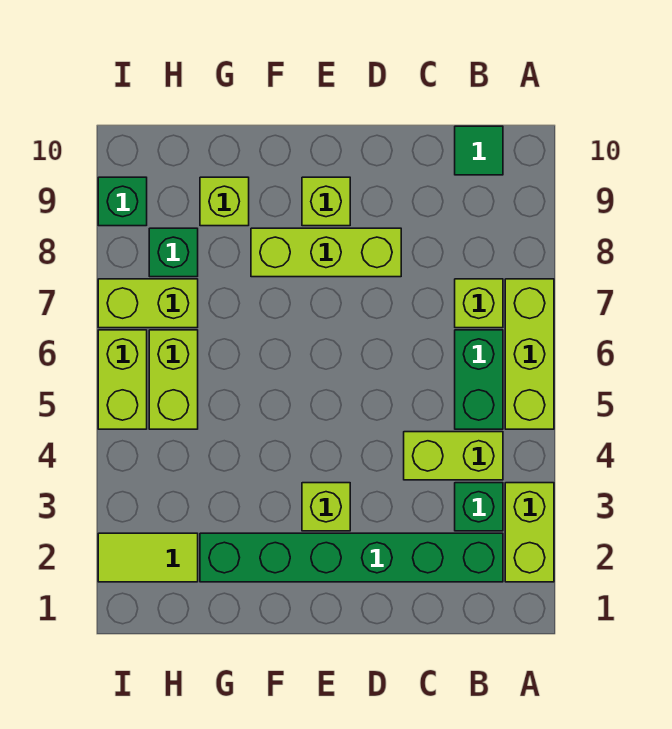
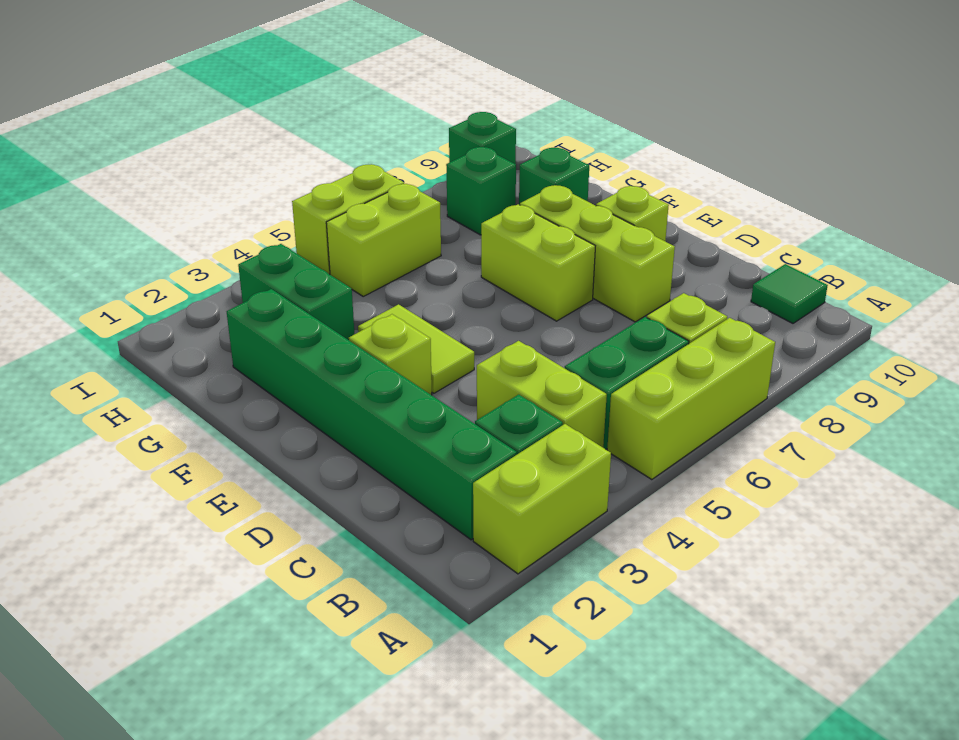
none -> green brick G3:H3 level 1
lime brick G9 level 1 -> green brick G9 level 1
lime tile H2:I2 level 1 -> lime tile E4:F4 level 1
lime brick H7:I7 level 1 -> lime brick E7:F7 level 1

